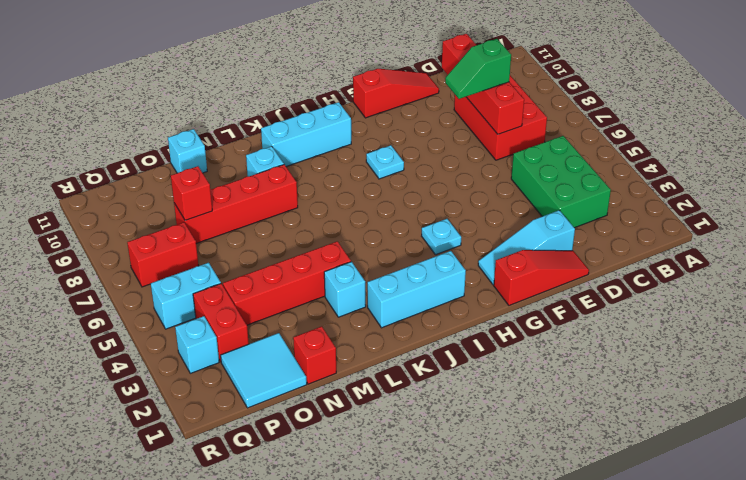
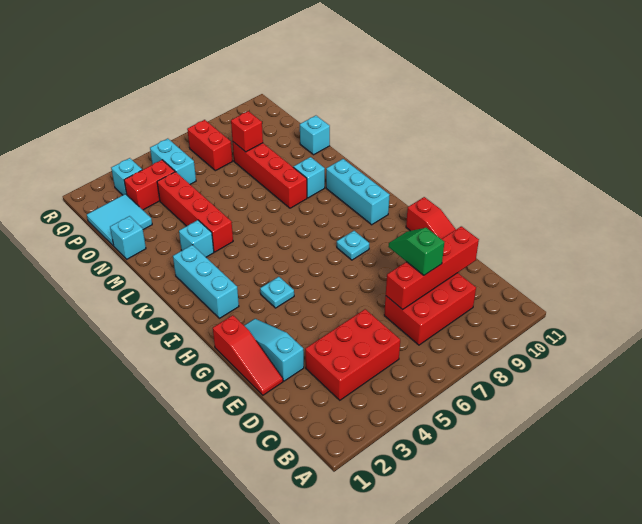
green brick C3:D5 level 1 -> red brick C3:D5 level 1
red brick N1 level 1 -> cyan brick N1 level 1

